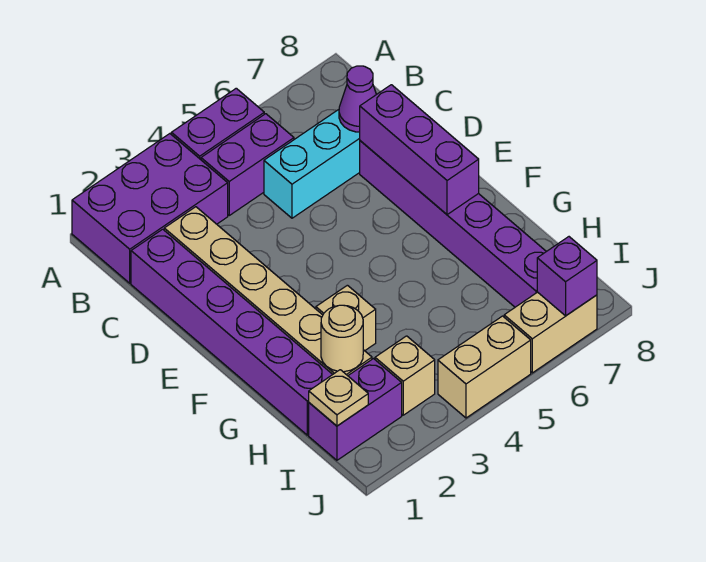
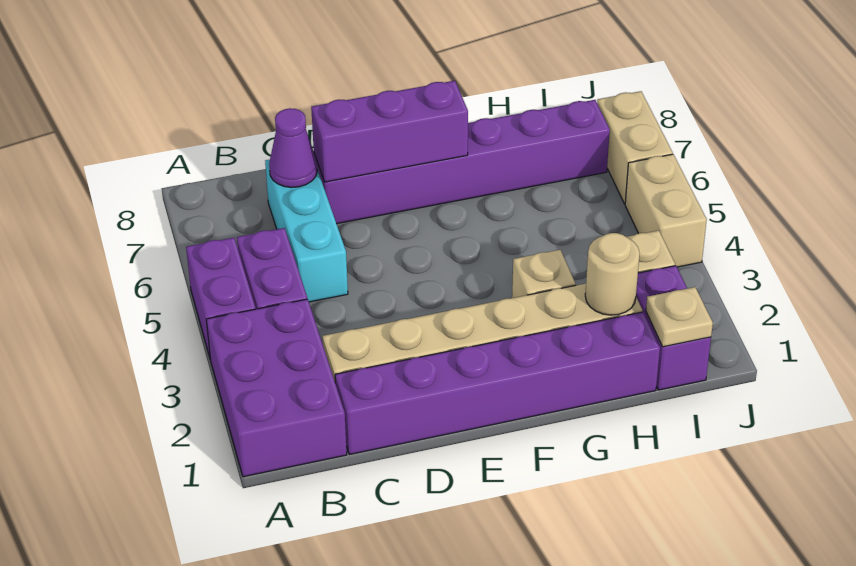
purple brick J7 level 2 -> none

